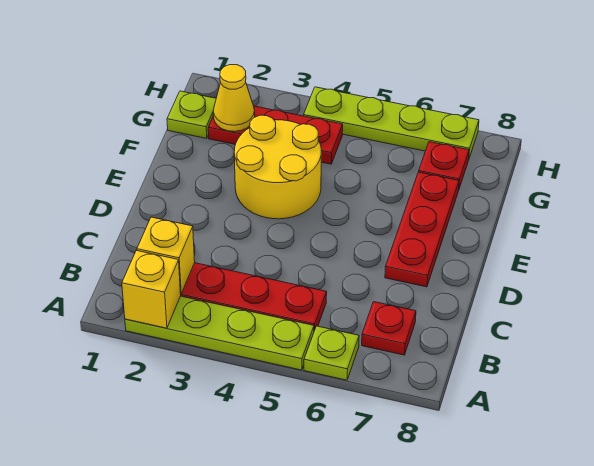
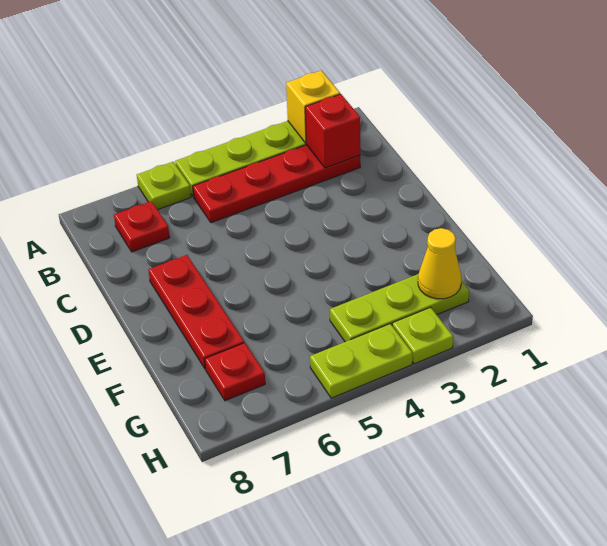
yellow brick B2 level 2 -> red brick B2 level 2
yellow round brick E3:F4 level 1 -> none
lime plate G1 level 1 -> lime plate H3 level 1
red plate G2:G4 level 1 -> lime plate G2:G4 level 1
lime plate H4:H7 level 1 -> lime plate H4:H5 level 1

